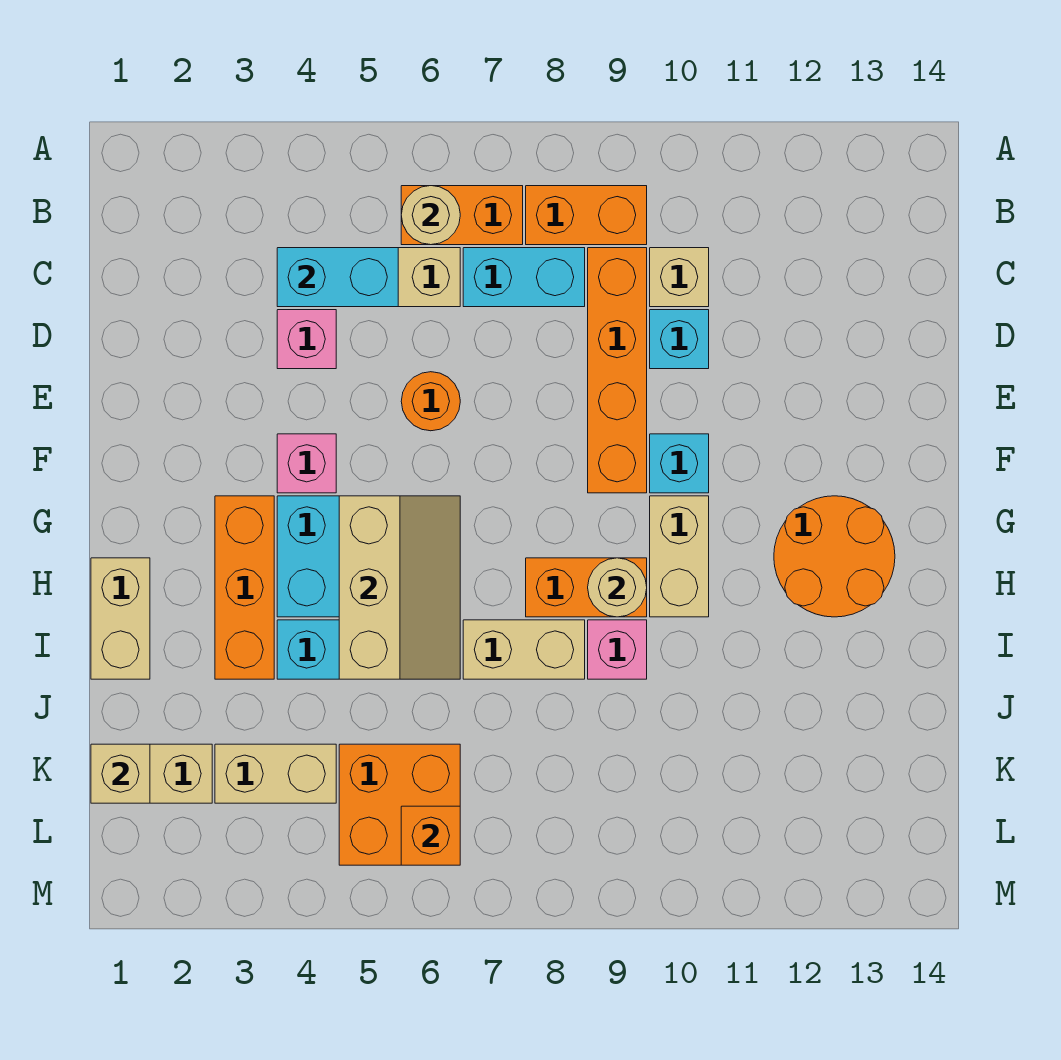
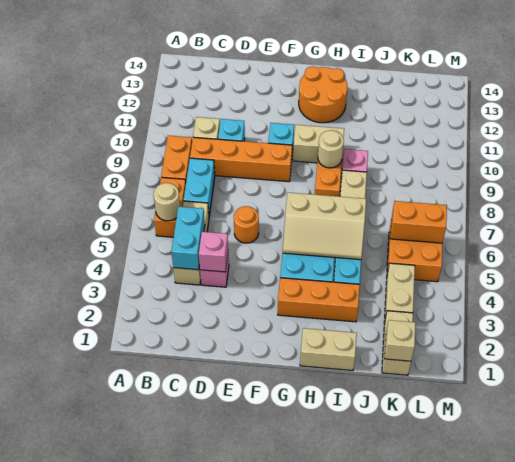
pink brick F4 level 1 -> pink brick D4 level 2
tan slope G5:I6 level 2 top 5 -> tan slope G5:I6 level 2 top 6
orange brick L6 level 2 -> orange brick K6:L6 level 2

